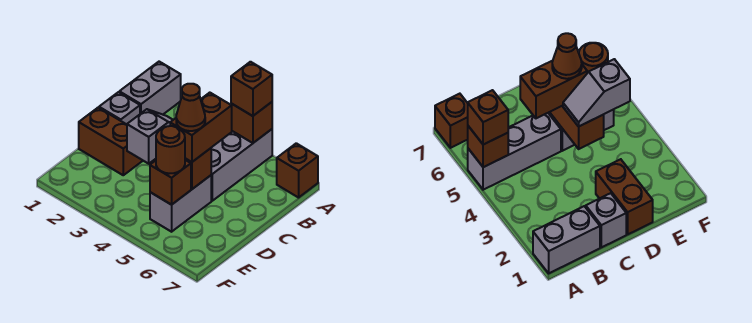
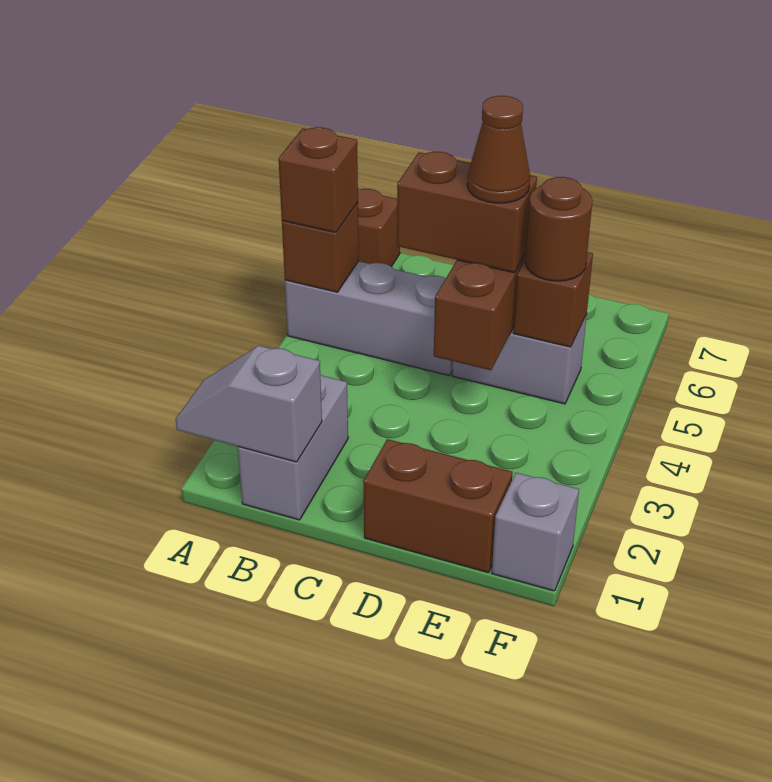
grey brick A1:B1 level 1 -> grey brick B1:B2 level 1
grey brick C1 level 1 -> grey brick F1 level 1
brown brick D1:D2 level 1 -> brown brick D1:E1 level 1
grey slope D4:E4 level 3 top E -> grey slope A1:B1 level 2 top B

